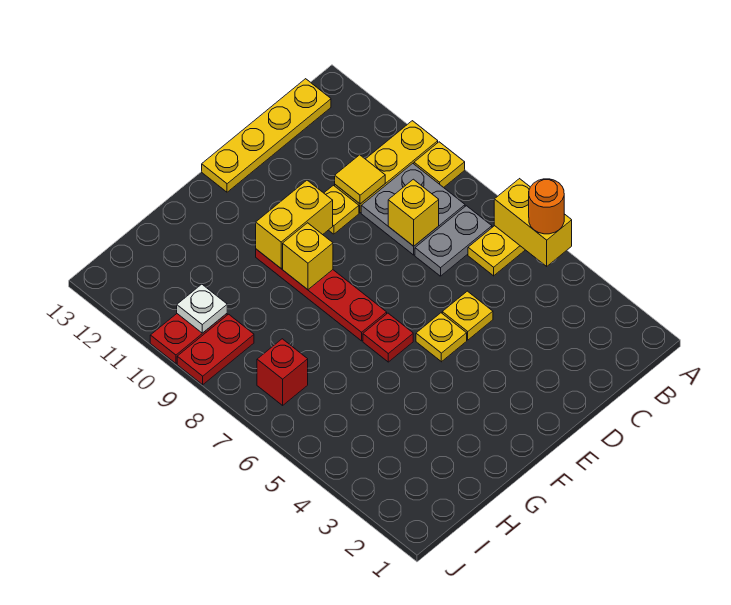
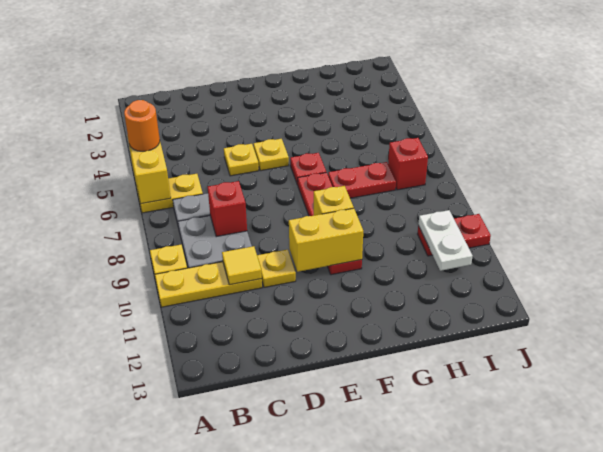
yellow plate B13:E13 level 1 -> none
yellow brick C8 level 2 -> red brick C8 level 2
red plate I9:J9 level 1 -> red plate G7:H7 level 1
white plate I10 level 2 -> white plate I10:I11 level 2

